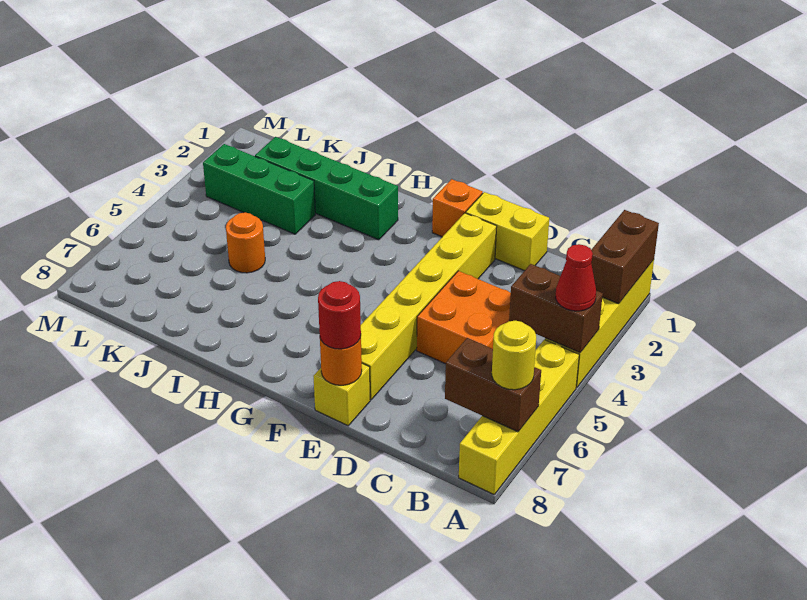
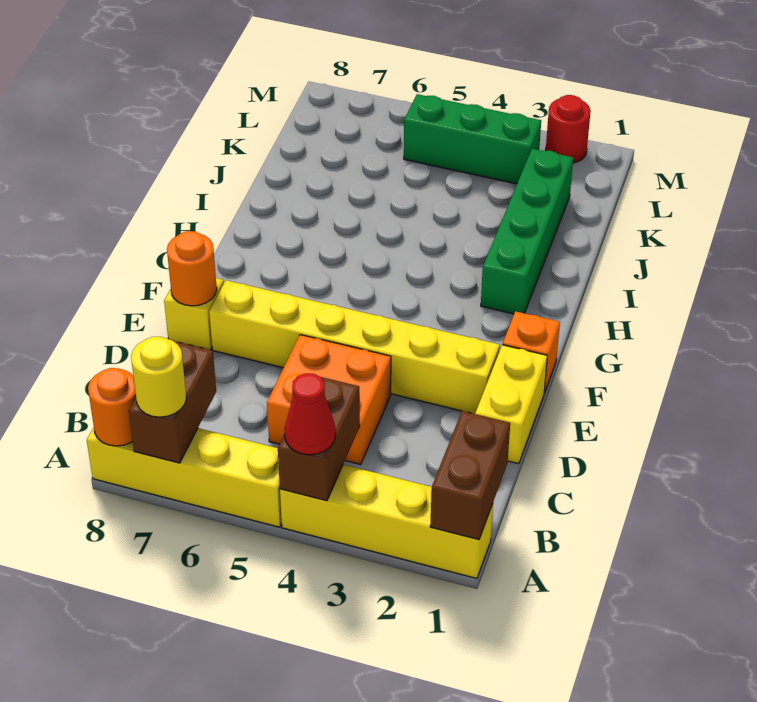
brown brick A1:A2 level 2 -> brown brick A1:B1 level 2
red round brick E8 level 3 -> red round brick M2 level 1
green brick J3:L3 level 1 -> green brick L3:L5 level 1
orange round brick J5 level 1 -> orange round brick A8 level 2

